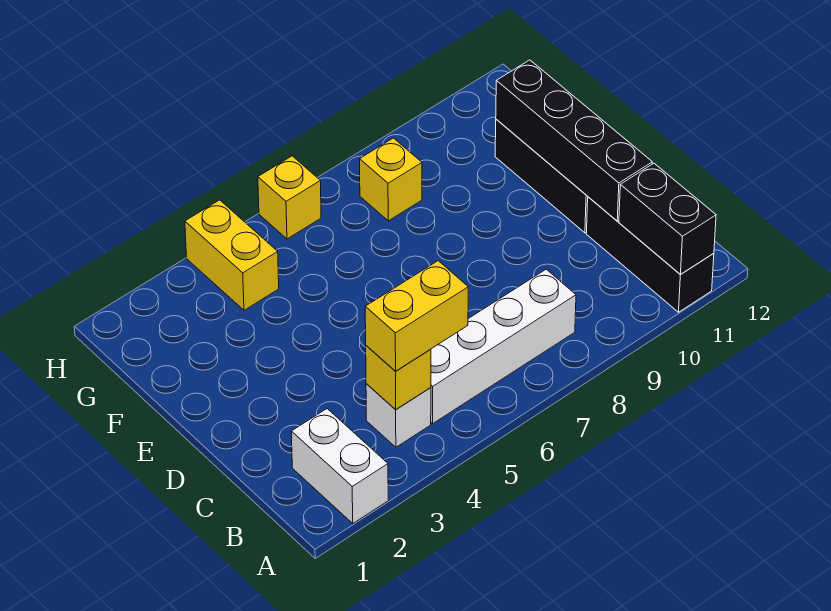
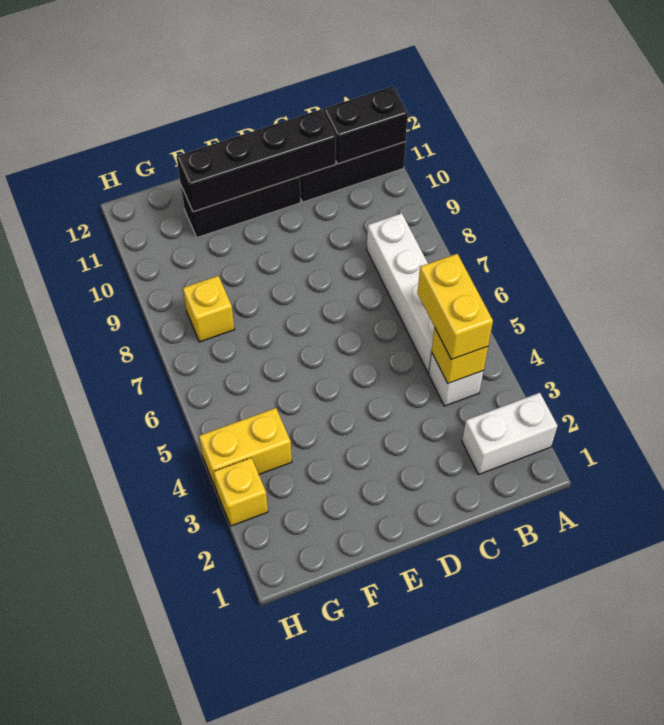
yellow brick H6 level 1 -> yellow brick H3 level 1

